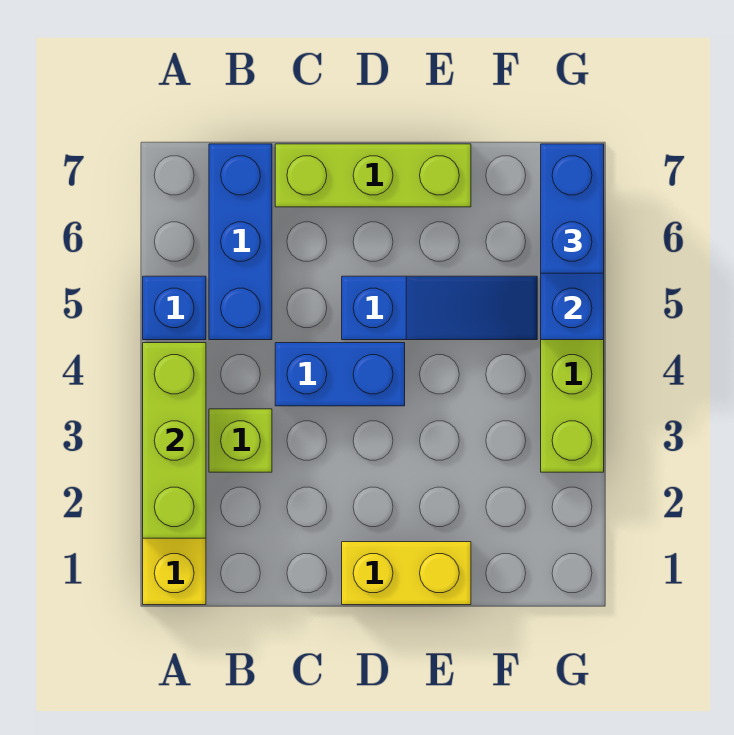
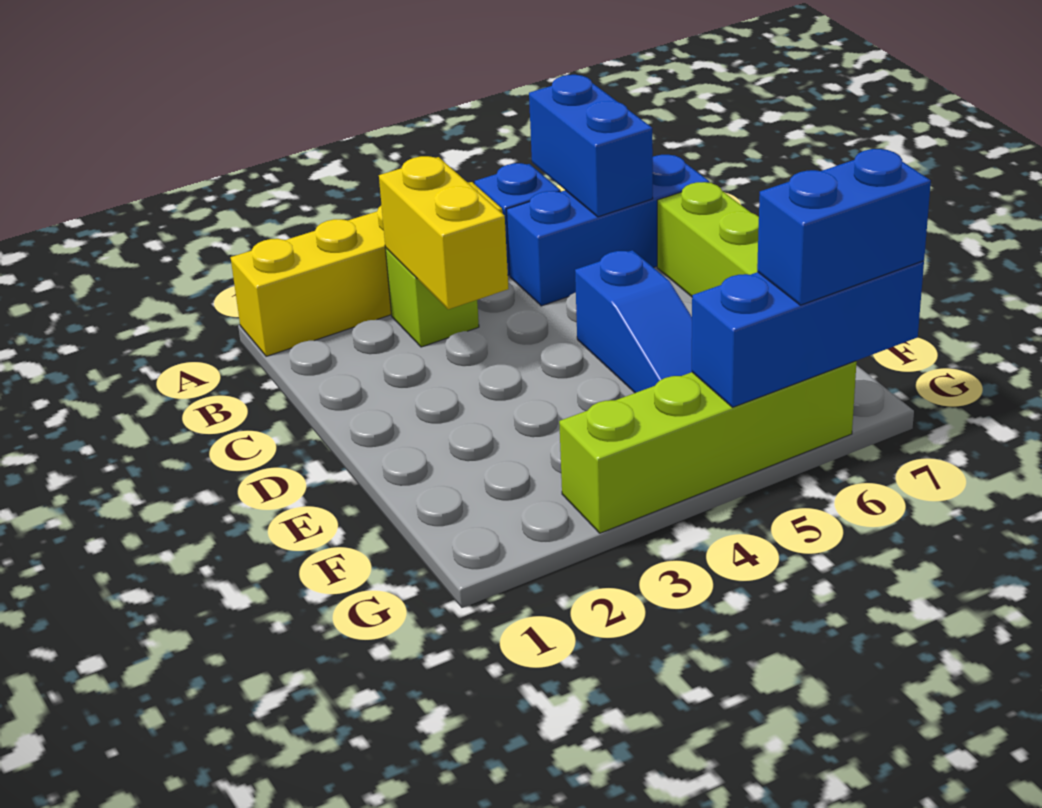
lime brick A2:A4 level 2 -> none
blue brick C4:D4 level 1 -> blue brick A6:B6 level 2
yellow brick D1:E1 level 1 -> yellow brick B3:C3 level 2

